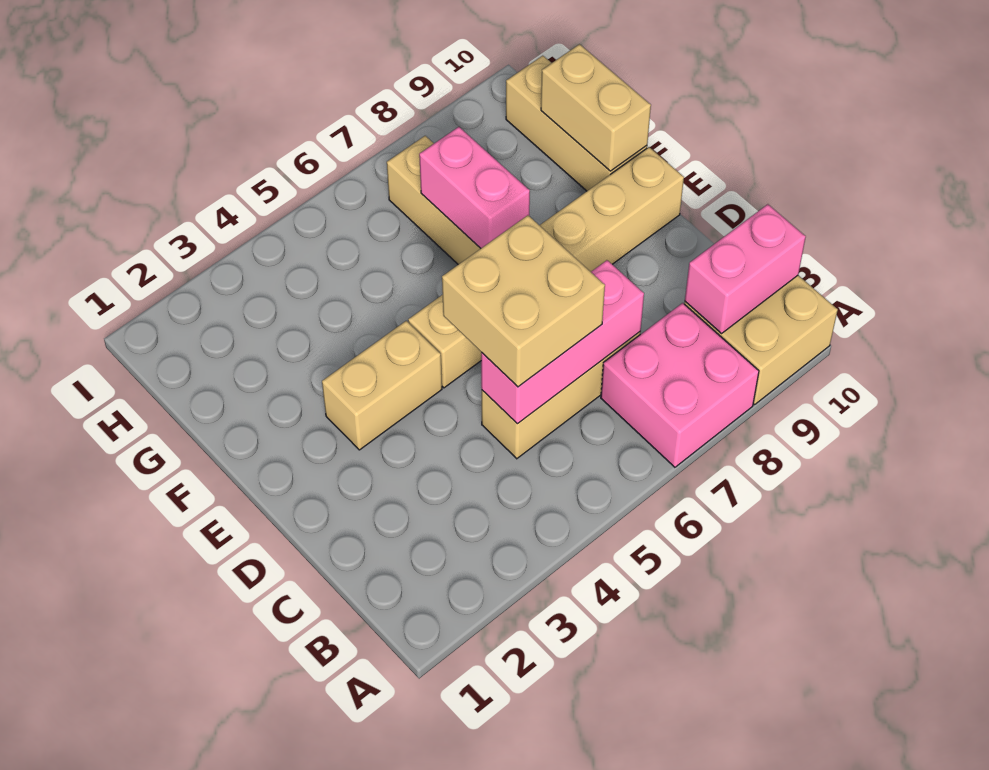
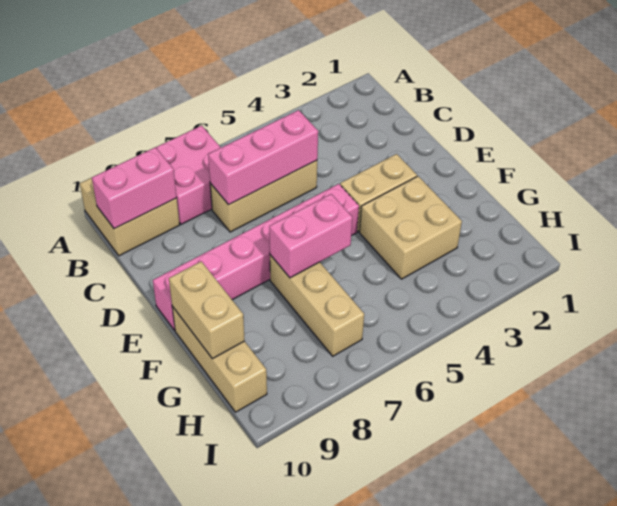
tan brick C5:D6 level 3 -> tan brick F3:G4 level 1
tan brick E5:E10 level 1 -> pink brick E5:E10 level 1
pink brick F7:G7 level 2 -> pink brick F6:F7 level 2

